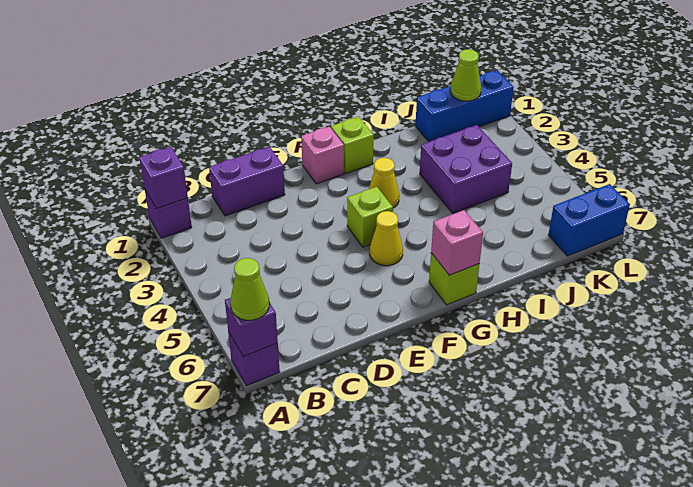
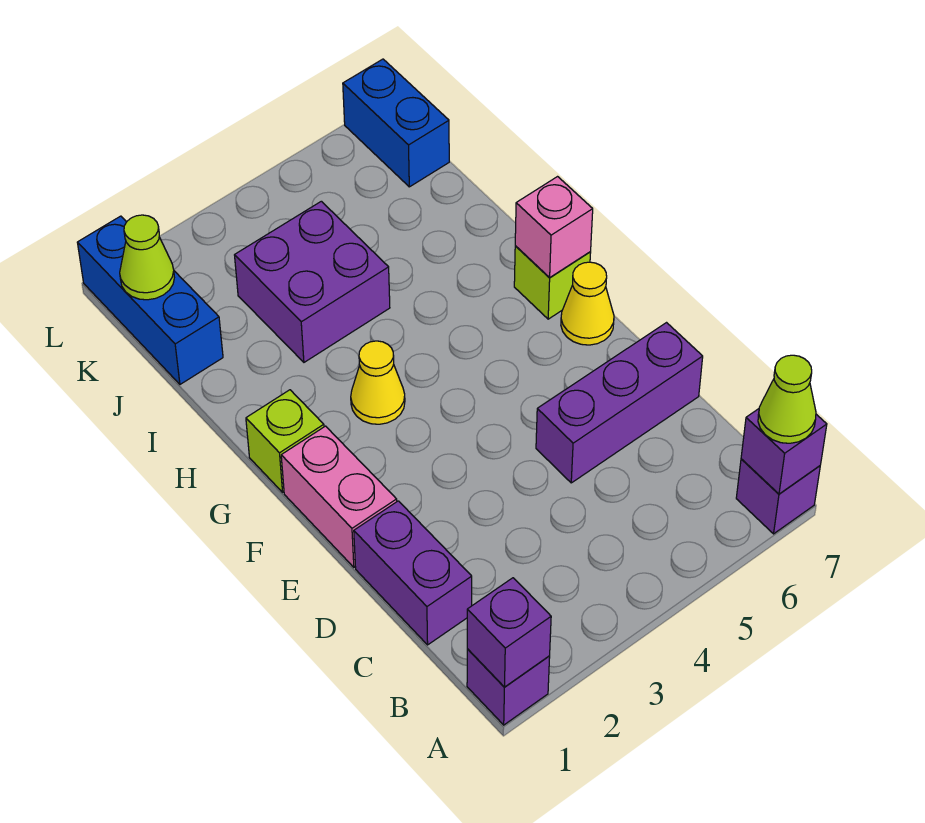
none -> purple brick D5:D7 level 1
pink brick F1 level 1 -> pink brick E1:F1 level 1
lime brick F4 level 1 -> none
yellow cone F5 level 1 -> yellow cone F7 level 1

